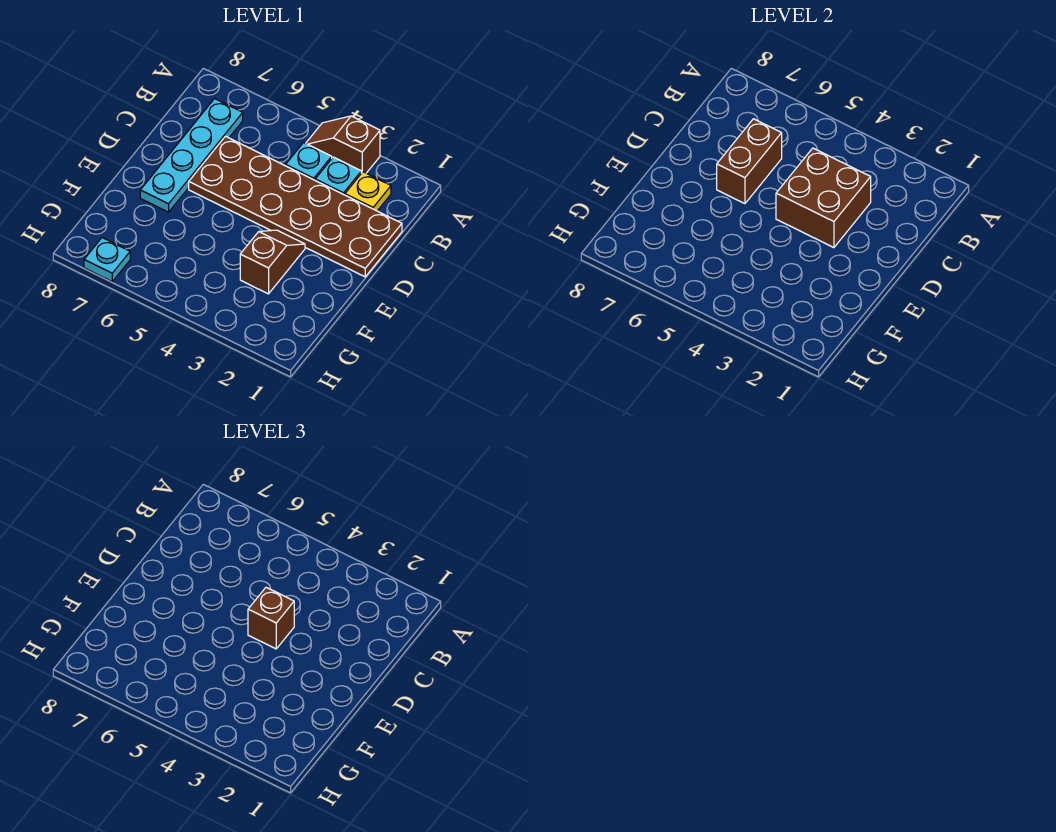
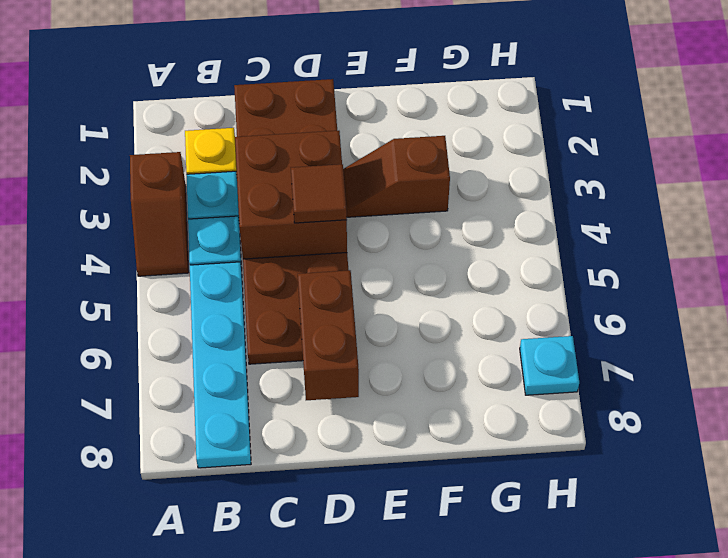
cyan plate B7:E7 level 1 -> cyan plate B5:B8 level 1
brown brick C6:D6 level 2 -> brown brick D6:D7 level 2
brown brick D4 level 3 -> brown tile D4 level 3

